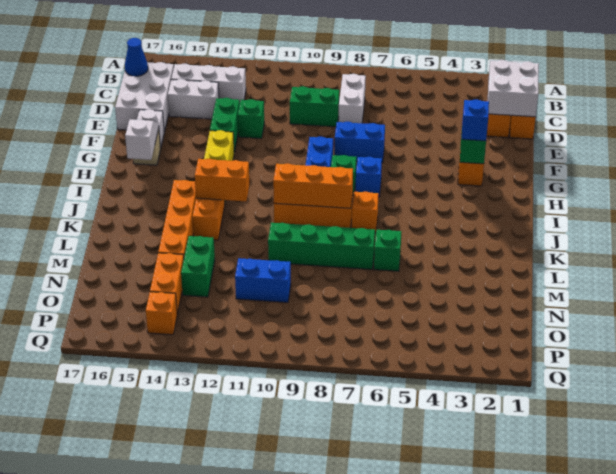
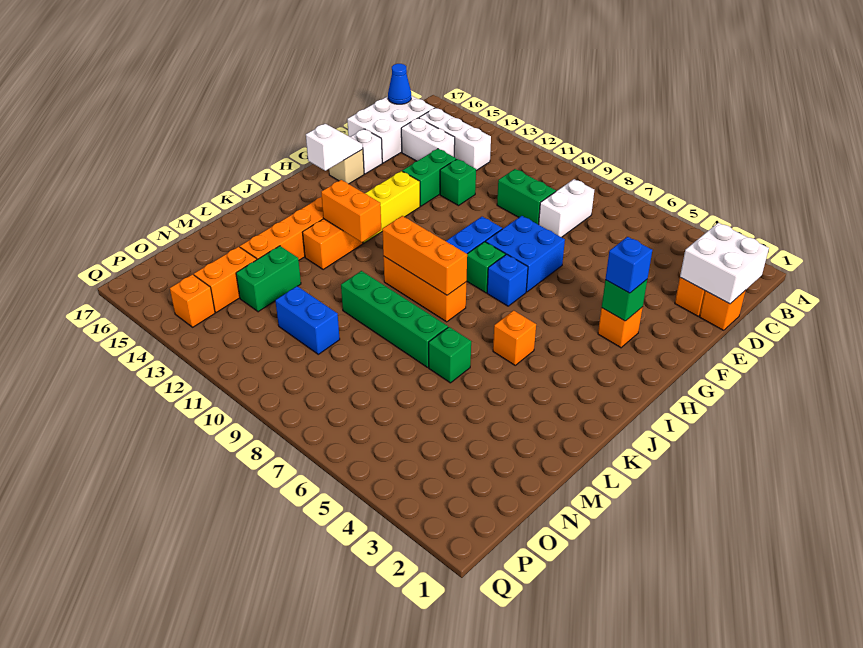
blue brick F7:F8 level 1 -> blue brick F7:G8 level 1
orange brick J7 level 1 -> orange brick J5 level 1

